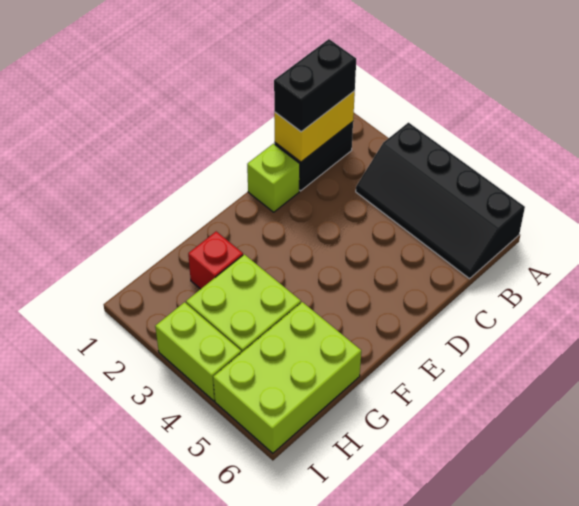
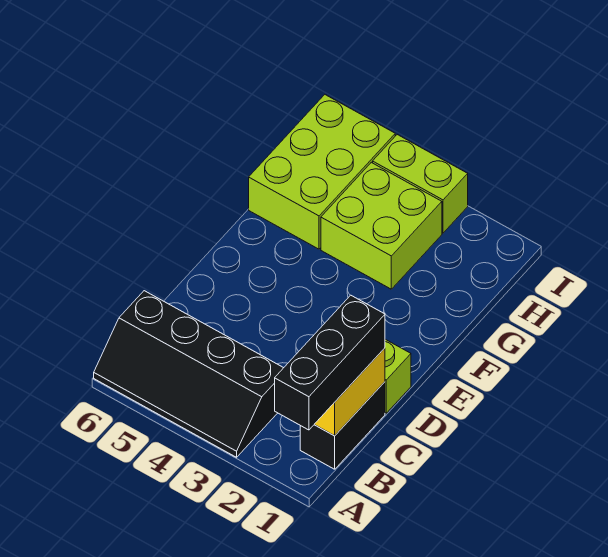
black slope A3:B6 level 1 top A -> black slope A3:B6 level 1 top B
black brick B1:C1 level 3 -> black brick A1:C1 level 3
red brick G2 level 1 -> none

